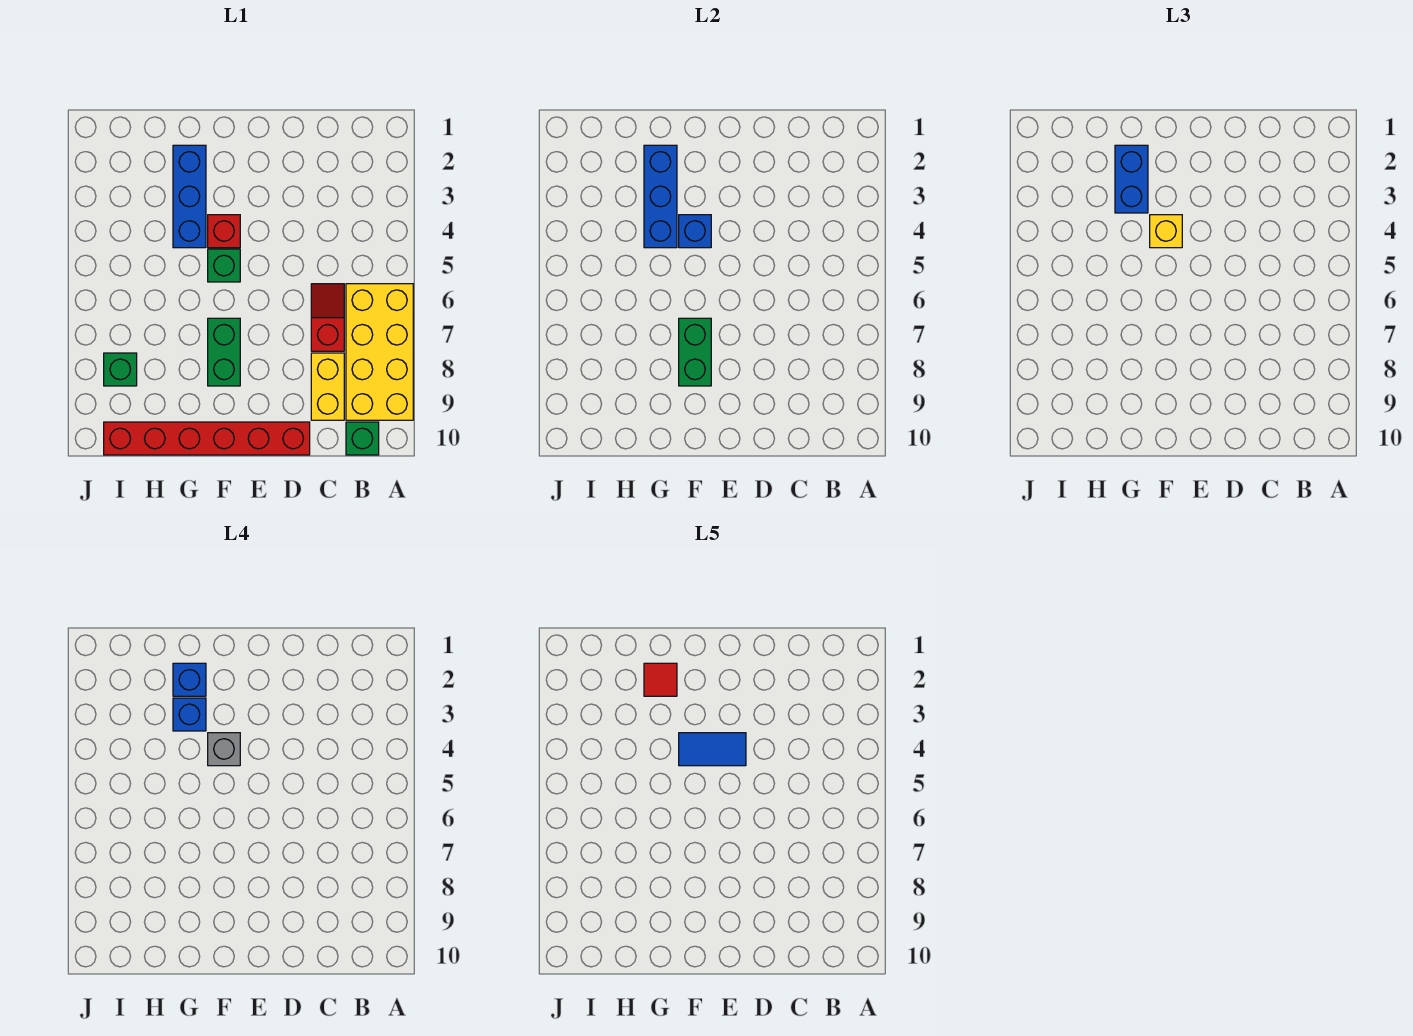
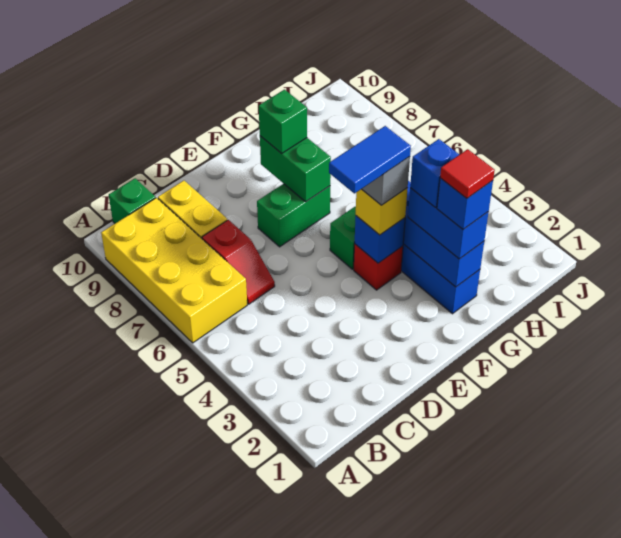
red brick D10:I10 level 1 -> none
green brick F7:F8 level 1 -> green brick E7:F7 level 1
green brick I8 level 1 -> green brick F8 level 3

